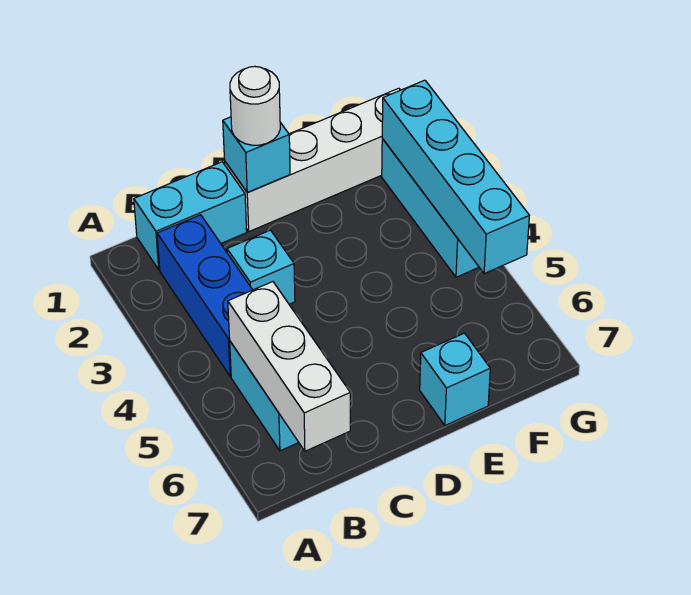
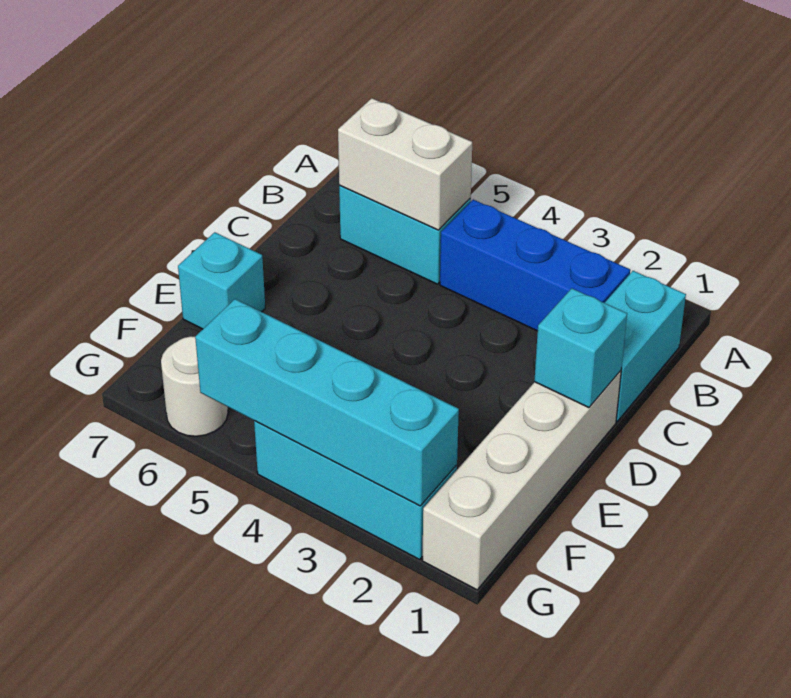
white brick B5:B7 level 2 -> white brick B5:B6 level 2
cyan brick C3 level 1 -> none
white round brick D1 level 3 -> white round brick G6 level 1

